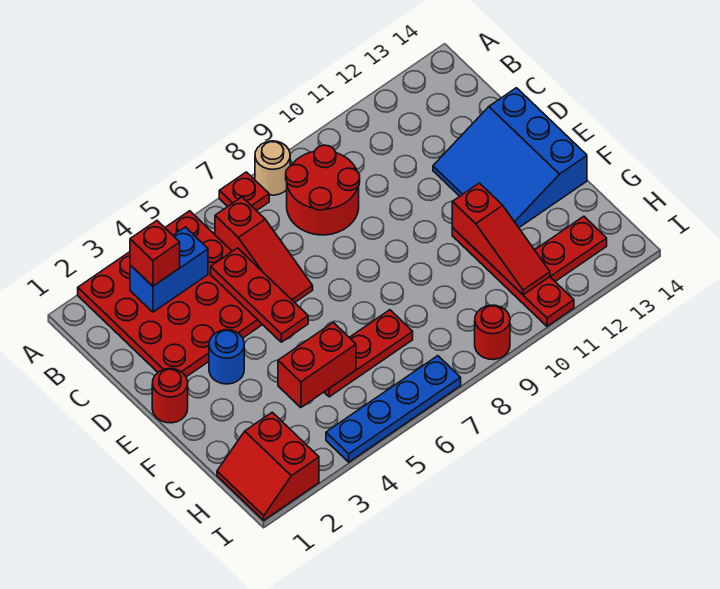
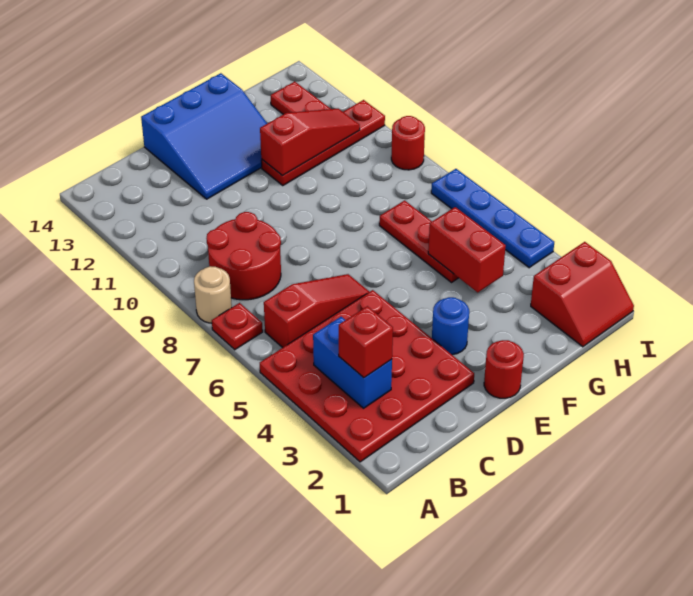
red plate C5:E5 level 2 -> none

